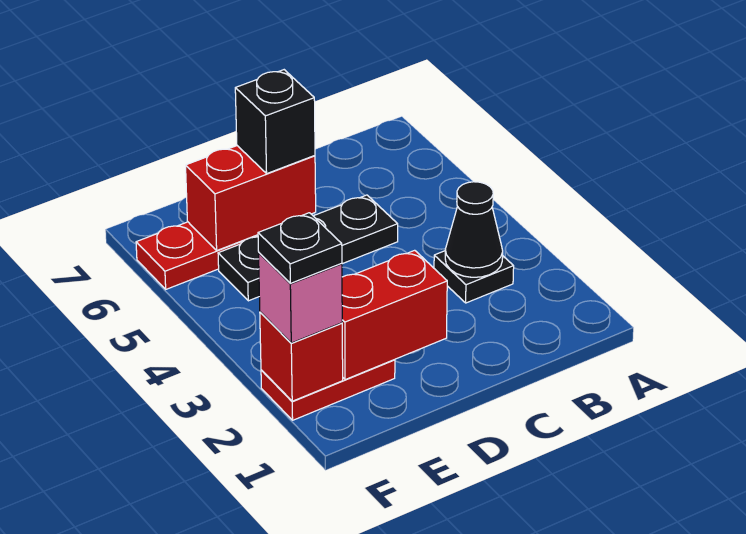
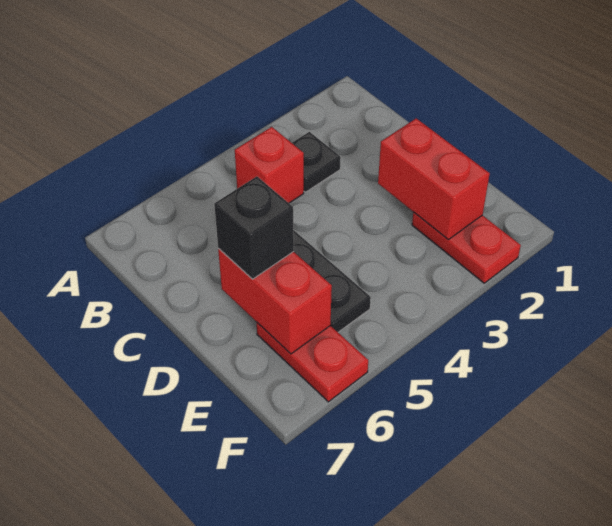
black cone B3 level 2 -> none
red brick F2 level 2 -> red brick B4 level 1
pink brick F2 level 3 -> none
black plate F2 level 4 -> none

